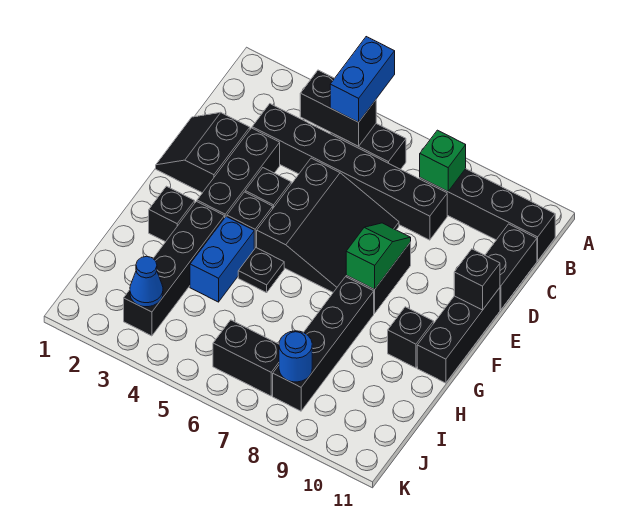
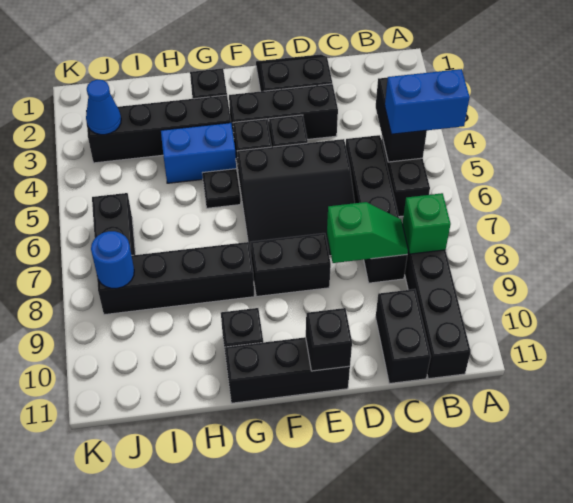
black brick C3:C8 level 1 -> black brick C5:C8 level 1
black brick C11:D11 level 1 -> black brick C10:C11 level 1
green slope E8:F8 level 2 top F -> green slope C8:D8 level 2 top D

